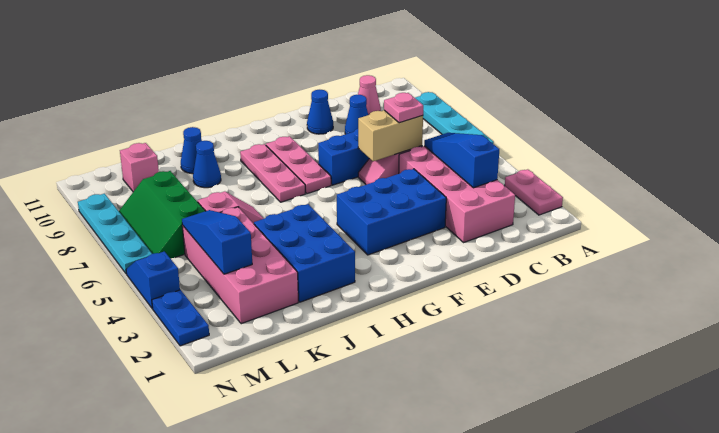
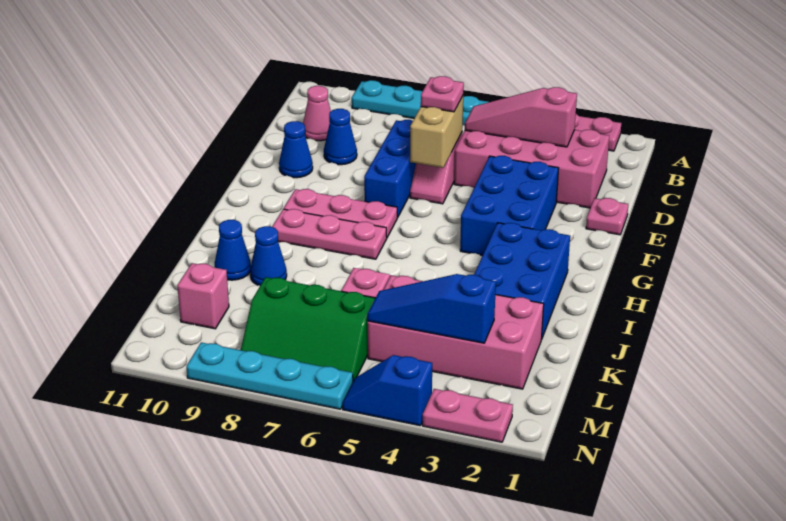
blue slope C3:C5 level 2 top 3 -> pink slope C3:C5 level 2 top 3
none -> pink plate E1 level 1
blue brick I2:J4 level 1 -> blue brick H2:J3 level 1
blue plate N2:N3 level 1 -> pink plate N2:N3 level 1

